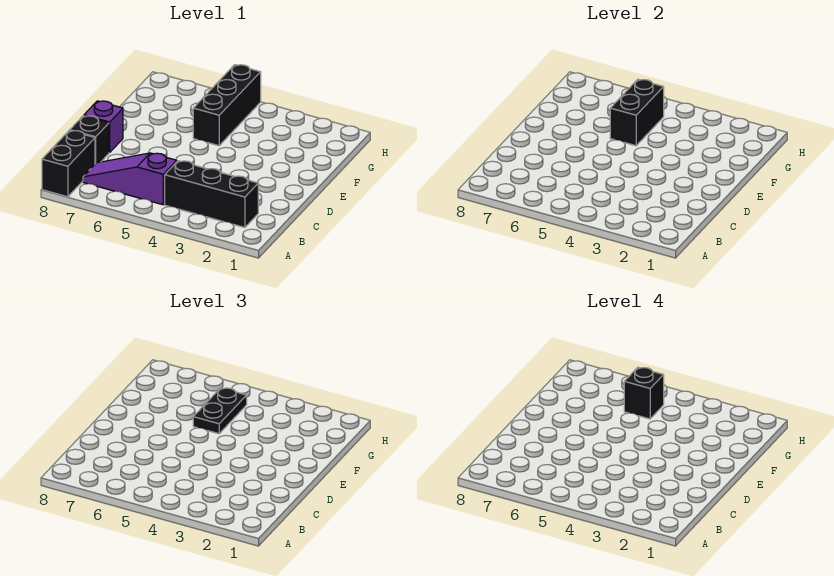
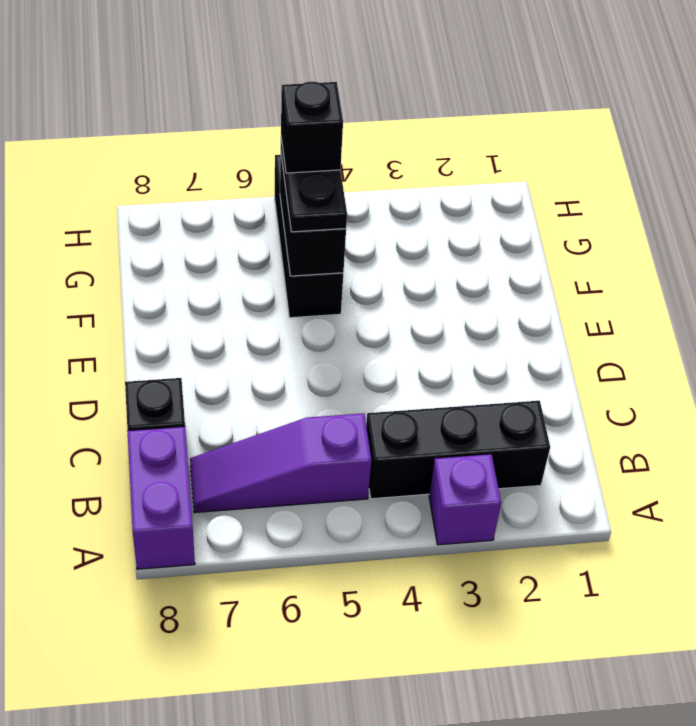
black brick A8:B8 level 1 -> purple brick A8:B8 level 1
purple brick D8 level 1 -> purple brick A3 level 1

